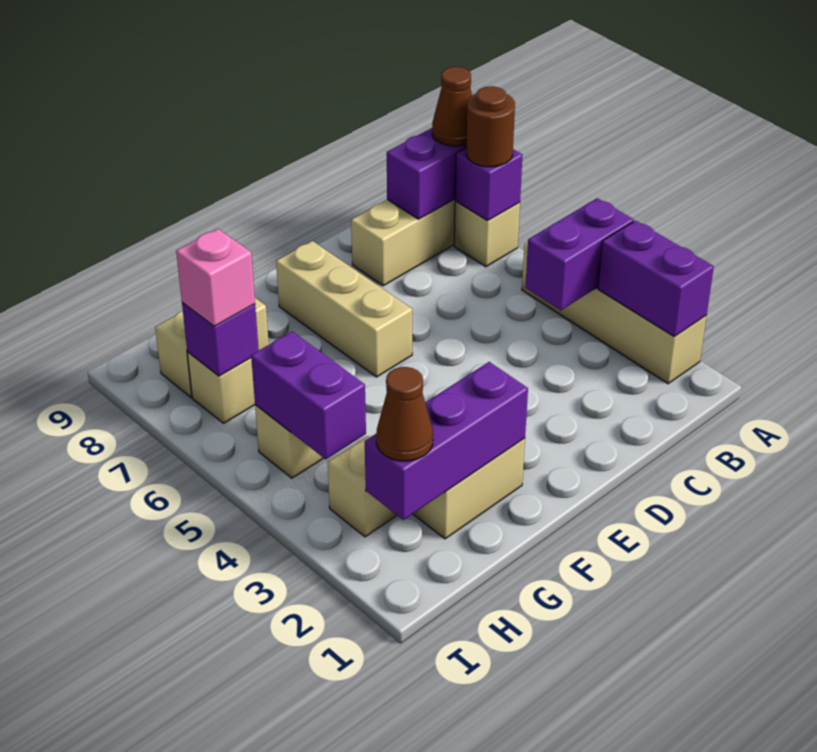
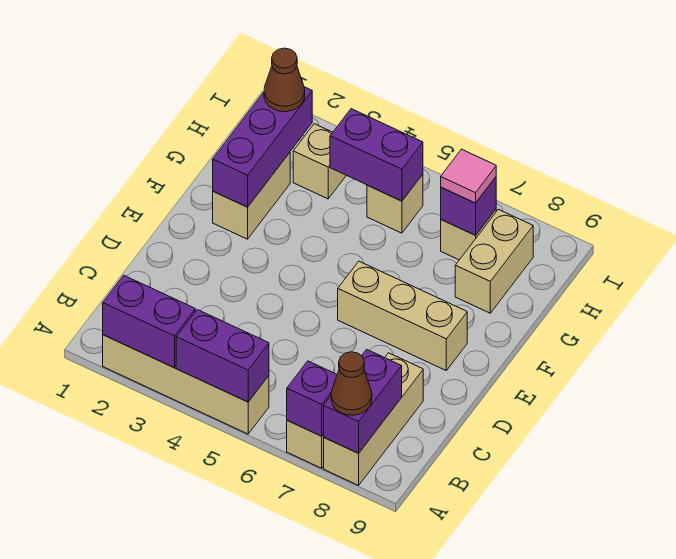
purple brick A4:B4 level 2 -> purple brick A4:A5 level 2
brown round brick A7 level 3 -> none
pink brick H7 level 3 -> pink tile H7 level 3

